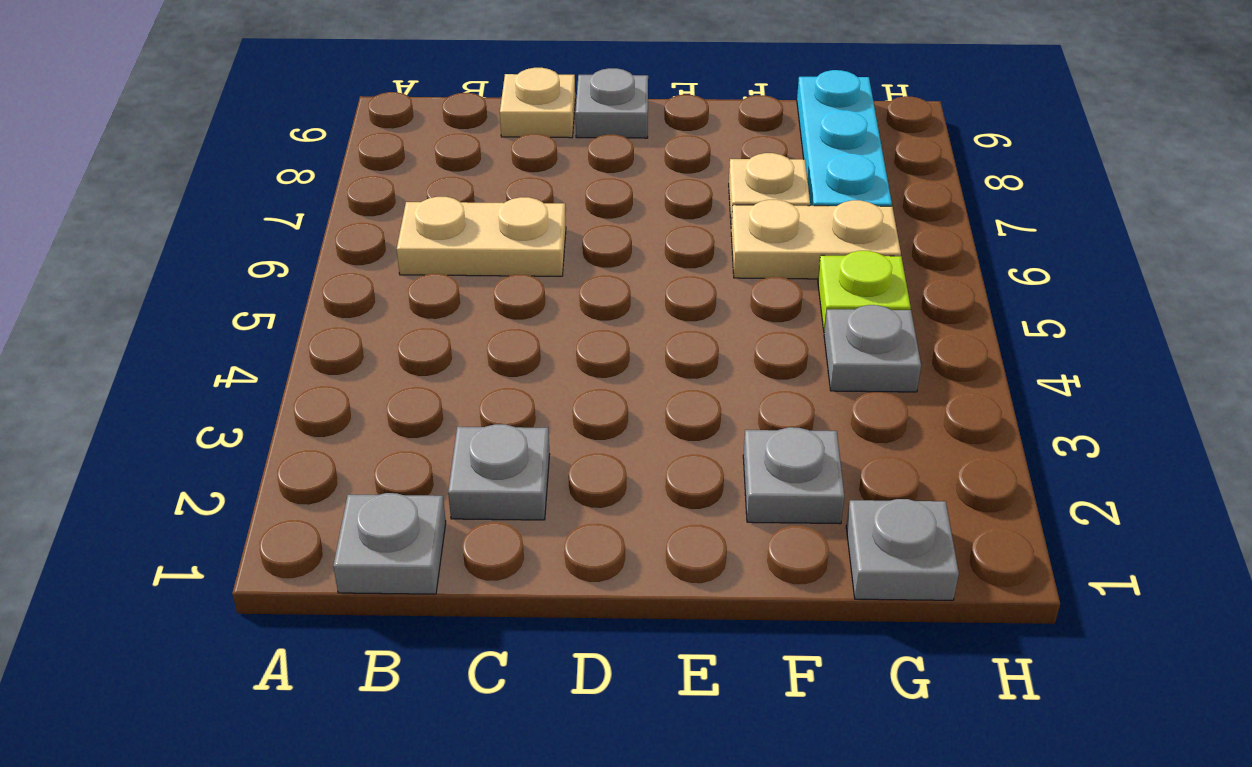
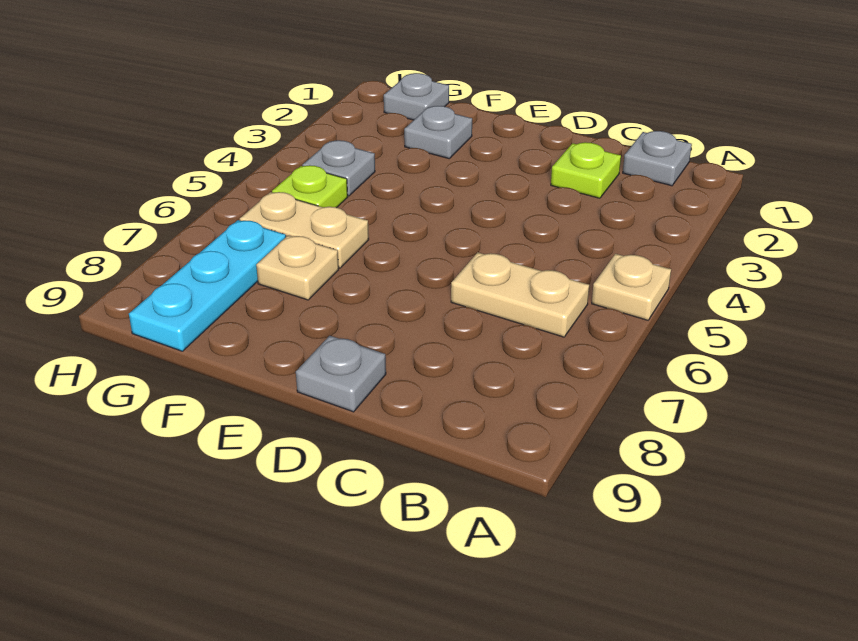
grey plate C2 level 1 -> lime plate C2 level 1
tan plate C9 level 1 -> tan plate A5 level 1

